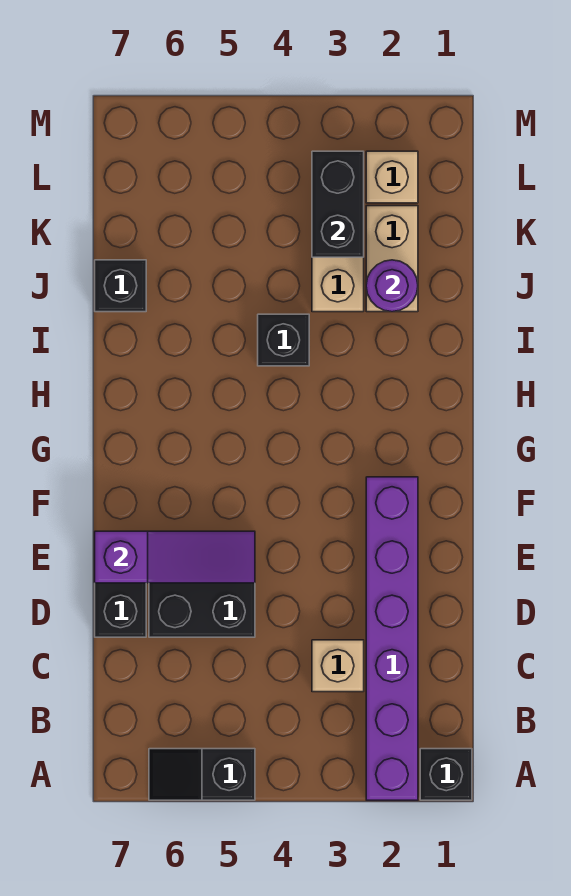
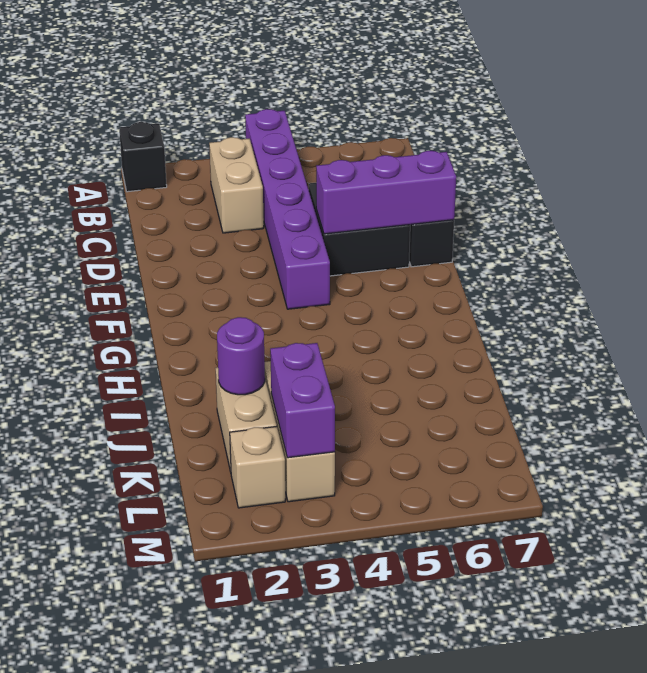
purple brick A2:F2 level 1 -> purple brick A4:F4 level 1
black slope A5:A6 level 1 top 5 -> none
tan brick C3 level 1 -> tan brick B3:C3 level 1
purple slope E5:E7 level 2 top 7 -> purple brick E5:E7 level 2
black brick I4 level 1 -> none
black brick J7 level 1 -> none
black brick K3:L3 level 2 -> purple brick K3:L3 level 2

